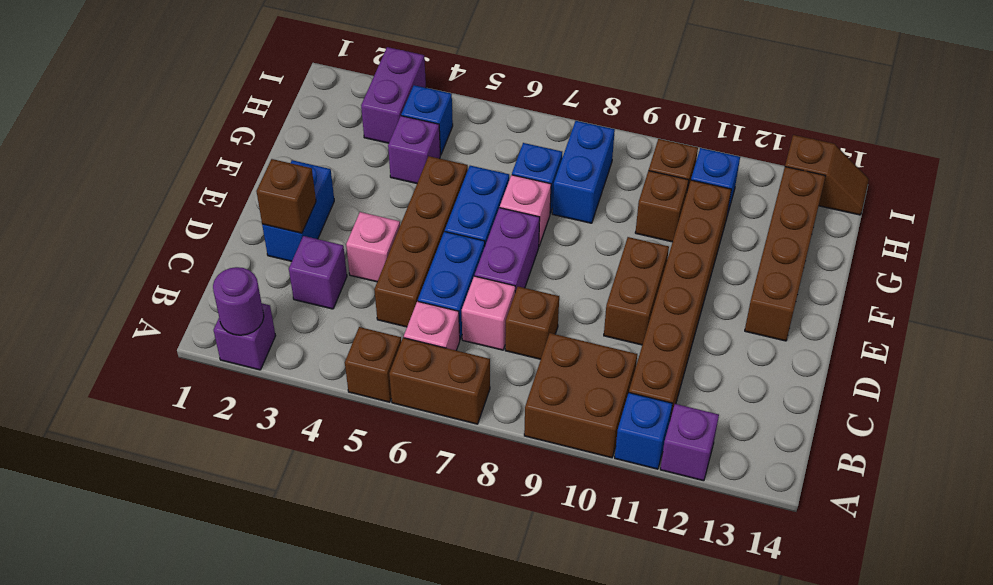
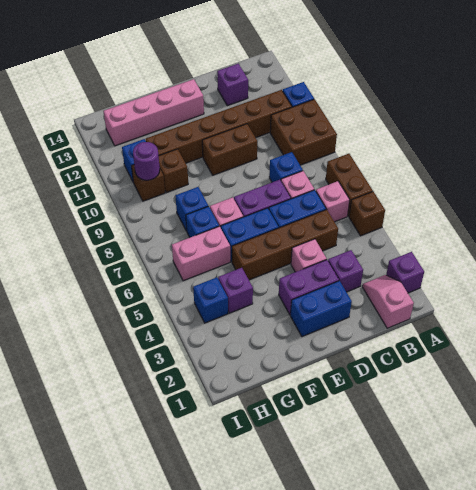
purple round brick A2 level 2 -> purple round brick H10 level 2
purple brick A12 level 1 -> purple brick C13 level 1
none -> pink slope B1:B2 level 1 top 1
brown brick C8 level 1 -> blue brick C8 level 1
brown brick D2 level 2 -> none
brown brick E13:H13 level 1 -> pink brick E13:H13 level 1
none -> pink brick G6:H6 level 1
blue brick G8:H8 level 1 -> blue brick G8 level 1
purple brick H3:I3 level 1 -> purple brick D3:E3 level 1
brown slope I13:I14 level 1 top 13 -> none

